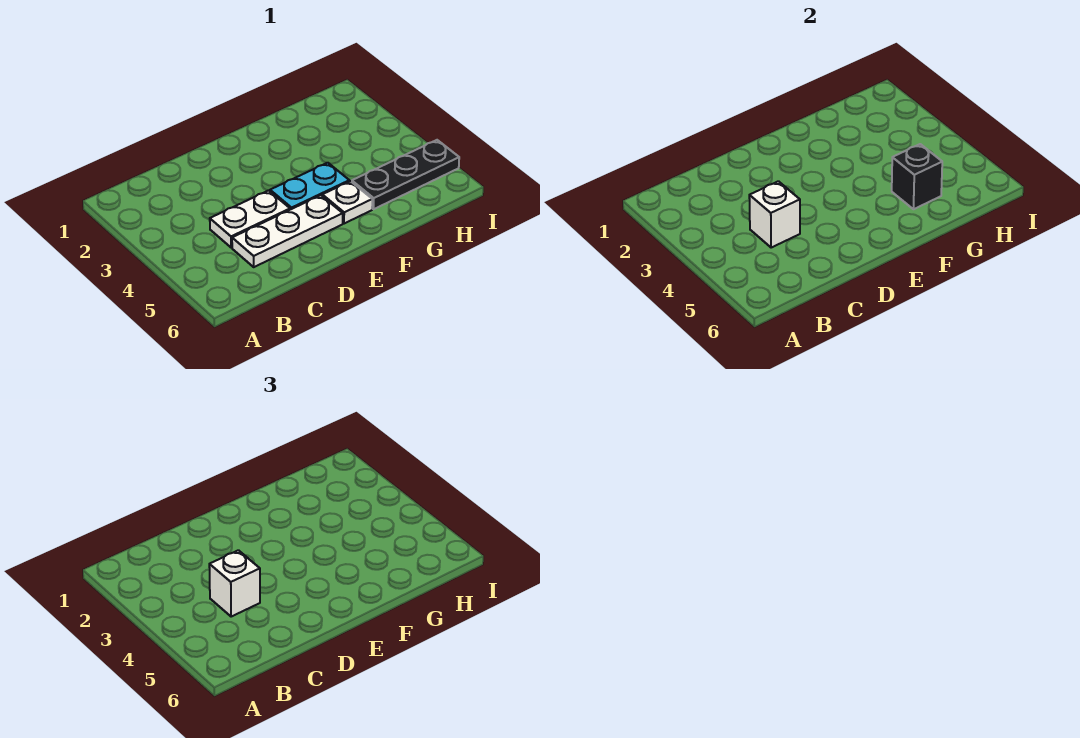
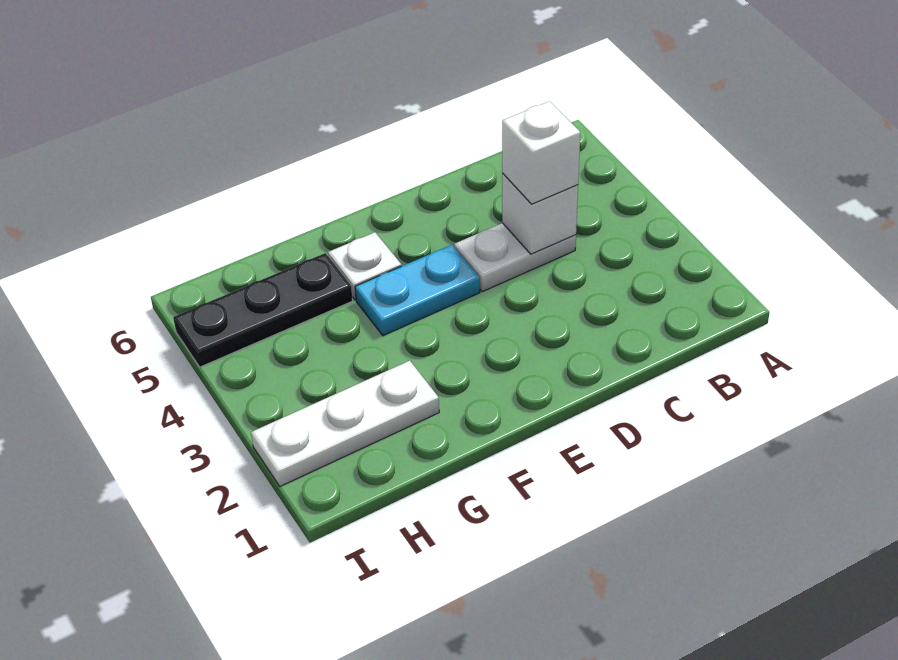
white plate C5:E5 level 1 -> white plate G2:I2 level 1
black brick G5 level 2 -> none

